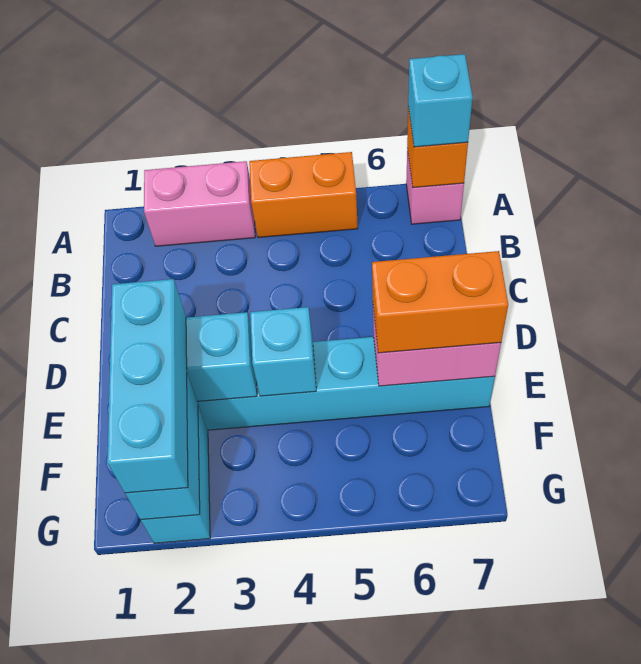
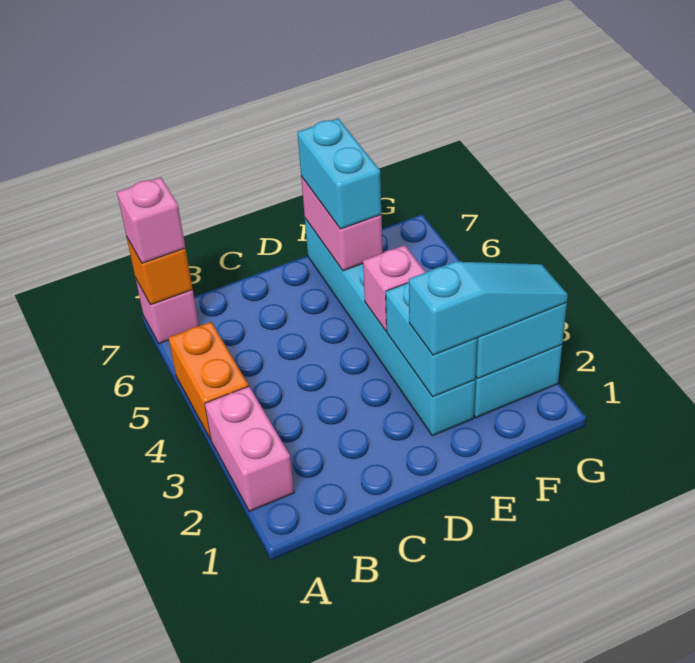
cyan brick A7 level 3 -> pink brick A7 level 3
cyan brick E2:G2 level 3 -> cyan slope E2:G2 level 3 top E
cyan brick E4 level 2 -> pink brick E4 level 2
orange brick E6:E7 level 3 -> cyan brick E6:E7 level 3

